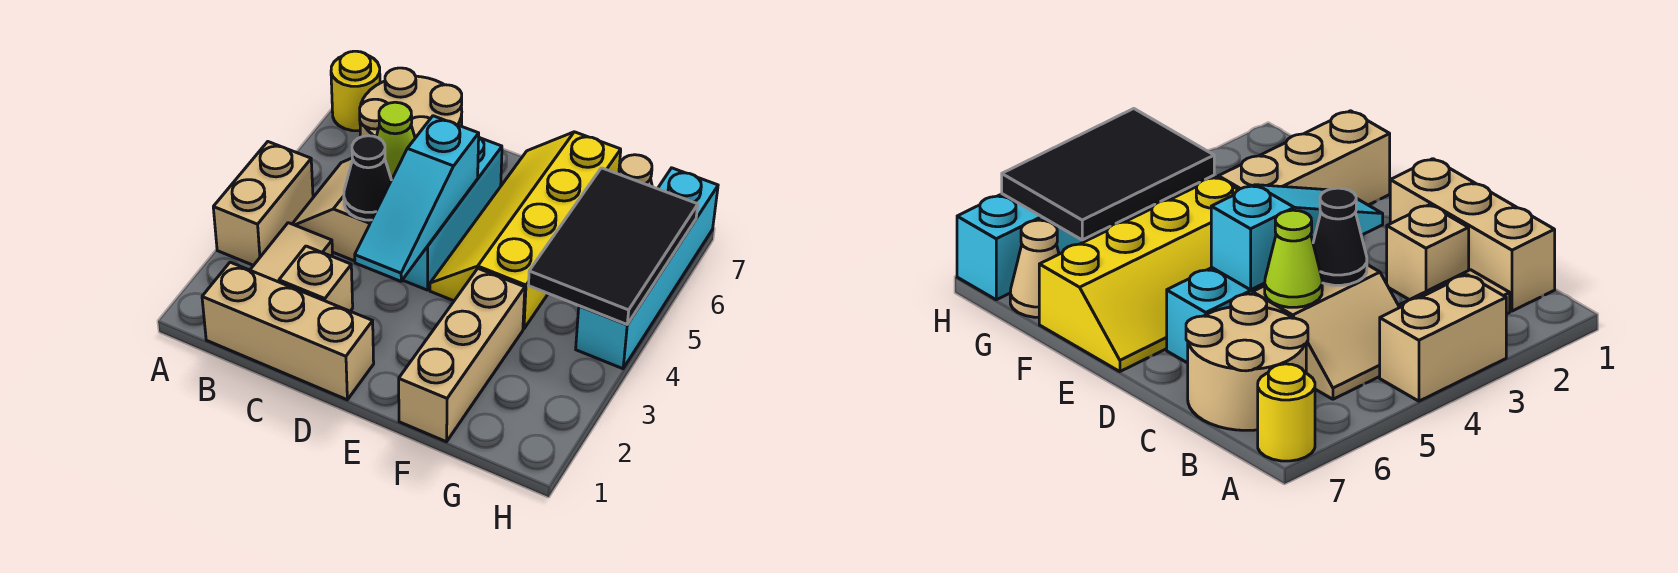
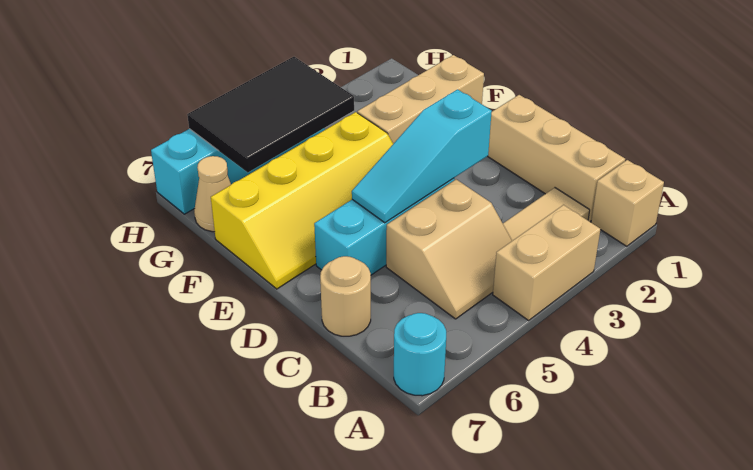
yellow round brick A7 level 1 -> cyan round brick A7 level 1
tan round brick B6:C7 level 1 -> tan round brick C7 level 1
tan brick C2 level 1 -> tan brick A1 level 1
black cone C4 level 2 -> none
lime cone C5 level 2 -> none
cyan slope D3:D5 level 2 top 5 -> cyan slope D3:D5 level 2 top 3

